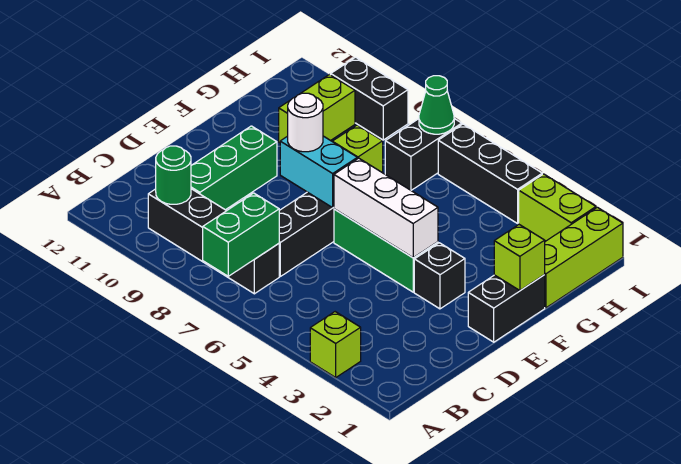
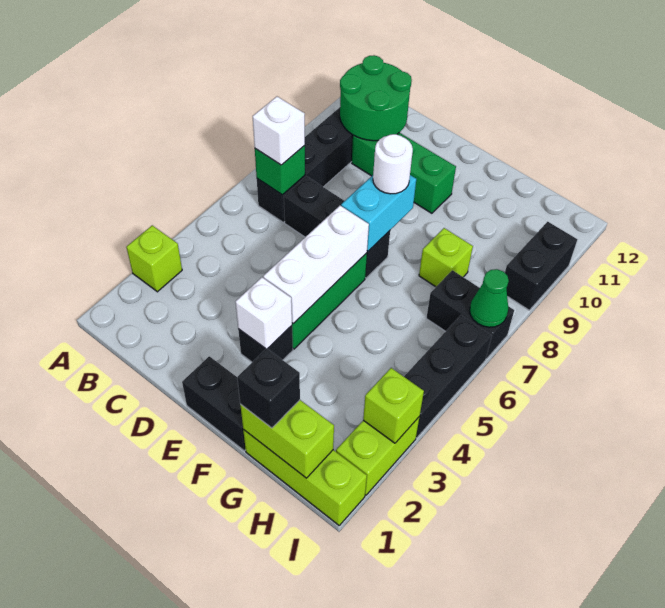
green brick A7:B7 level 2 -> green brick B7 level 2
none -> white brick B7 level 3
green round brick B10 level 2 -> green round brick B10:C11 level 2
none -> white brick E3 level 2
lime brick F1 level 2 -> lime brick I3 level 2
none -> black brick G1 level 3
lime brick G10:H10 level 1 -> lime brick G1:H1 level 2

